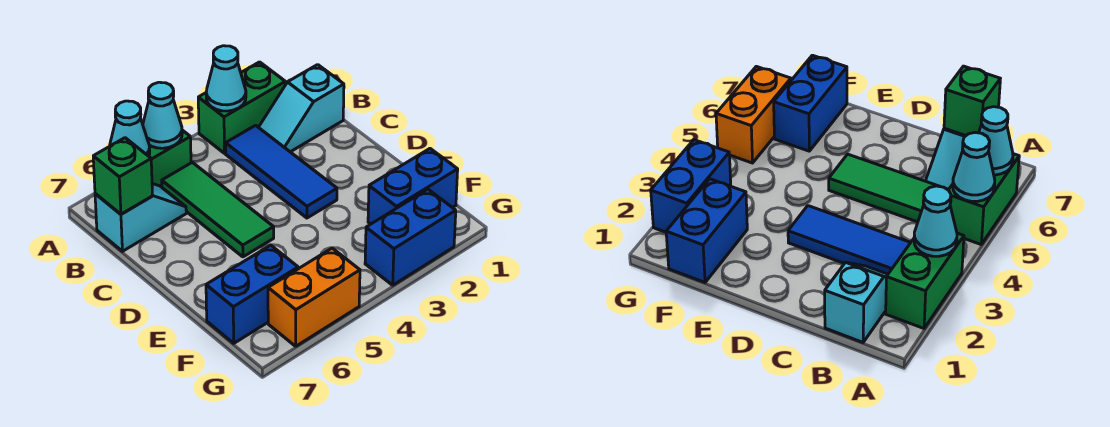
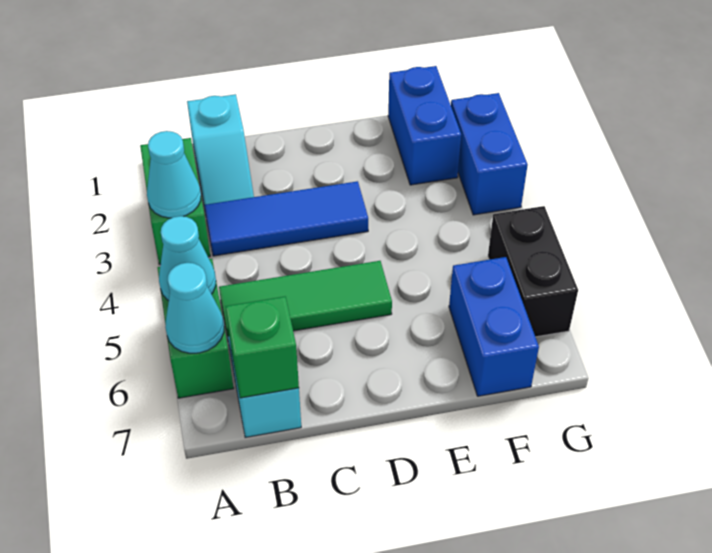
orange brick G5:G6 level 1 -> black brick G5:G6 level 1

